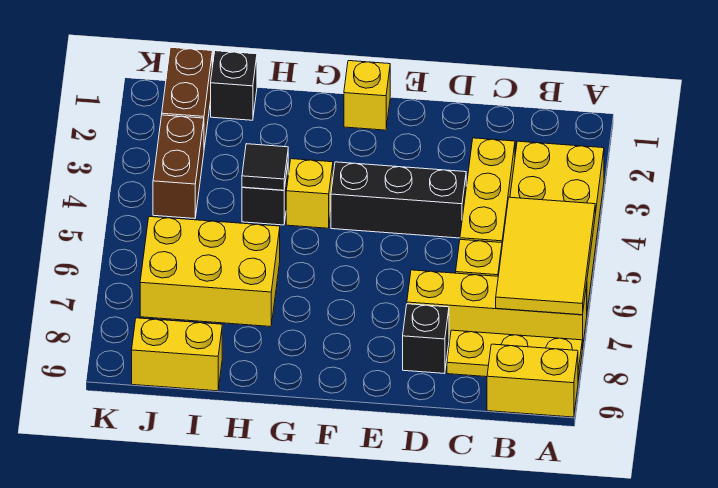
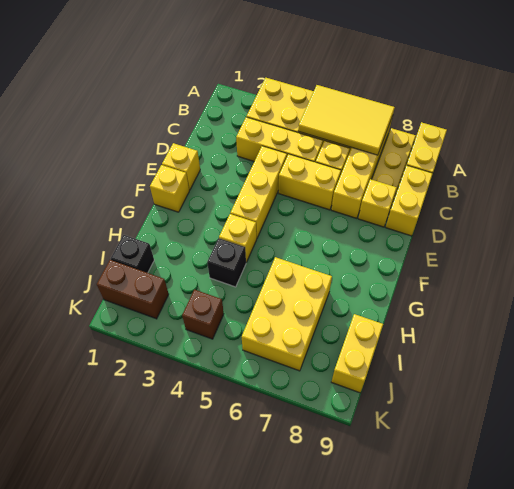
none -> yellow brick C9:D9 level 1
black brick D4:F4 level 1 -> yellow brick D4:F4 level 1
none -> yellow brick D5:D6 level 1
black brick D8 level 1 -> yellow brick D8 level 1
none -> yellow brick E1 level 1
black tile H4 level 2 -> none
brown brick J3:J4 level 1 -> brown brick J4 level 1

